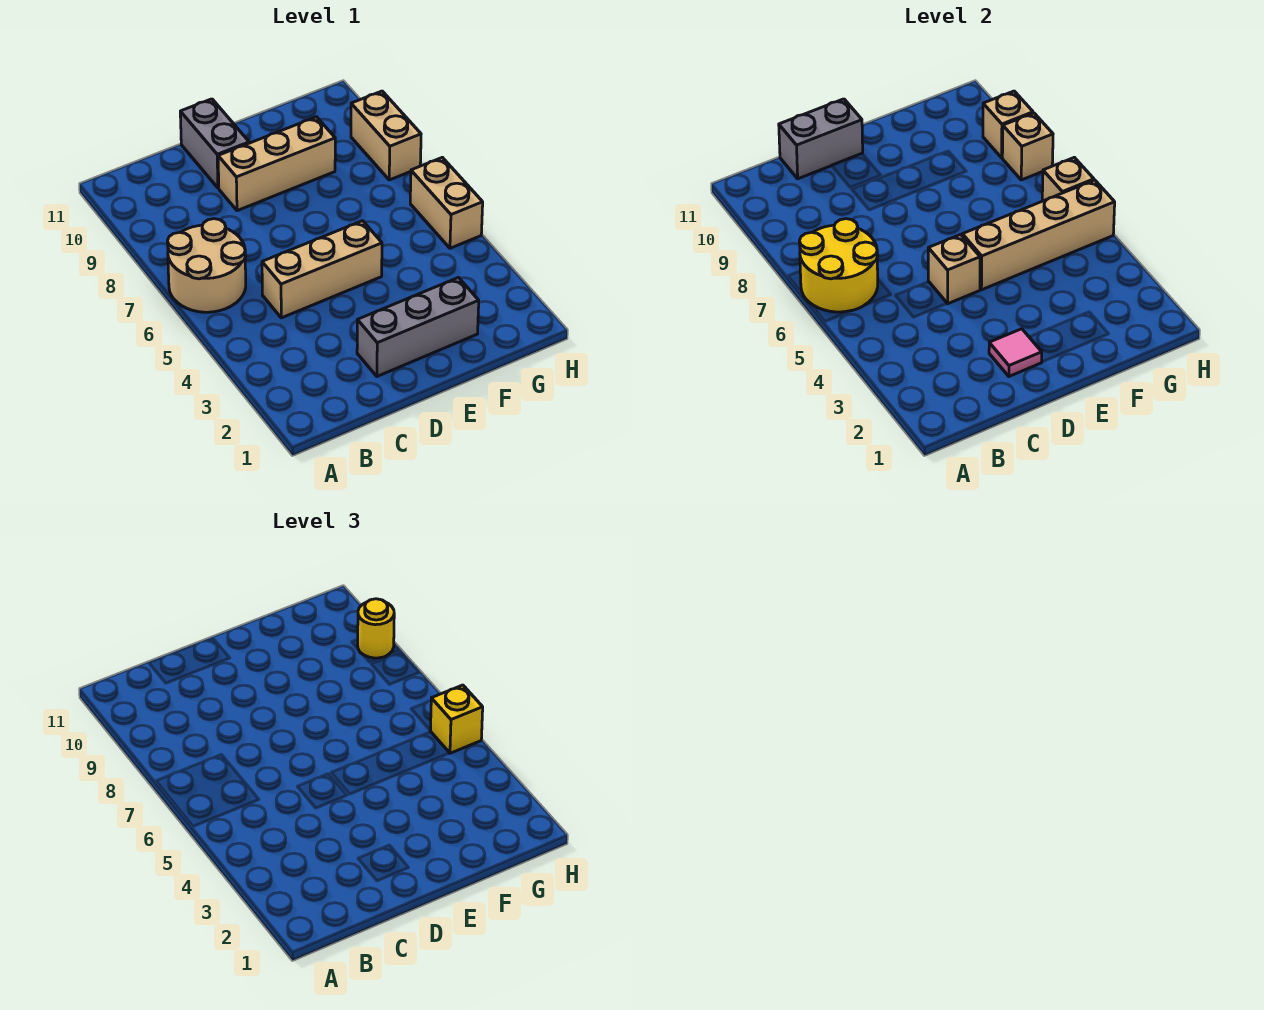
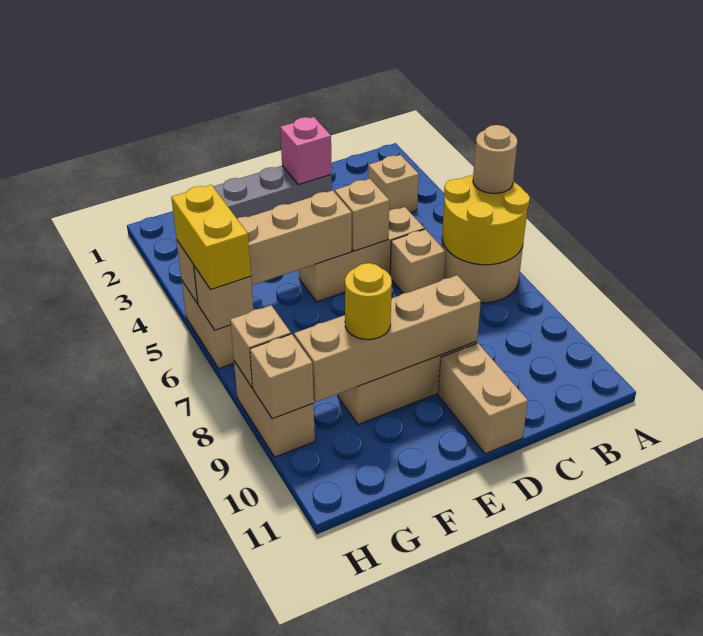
none -> tan round brick A6 level 3
none -> tan brick B3 level 1
none -> tan brick C6 level 1
grey brick C11:D11 level 2 -> none
pink tile D2 level 2 -> pink brick D2 level 2
none -> tan brick D9:G9 level 2
grey brick D10:D11 level 1 -> tan brick D10:D11 level 1
yellow brick H5 level 3 -> yellow brick H5:H6 level 3
yellow round brick H9 level 3 -> yellow round brick F9 level 3

